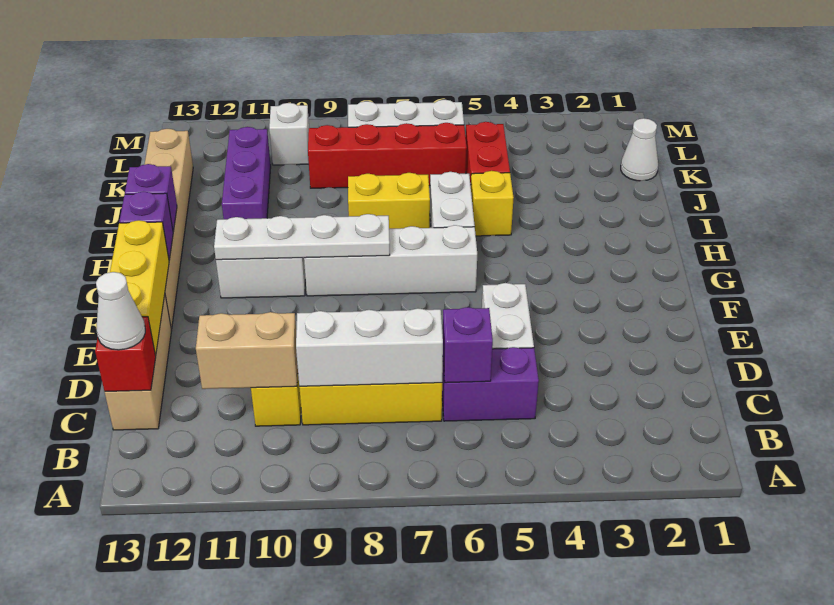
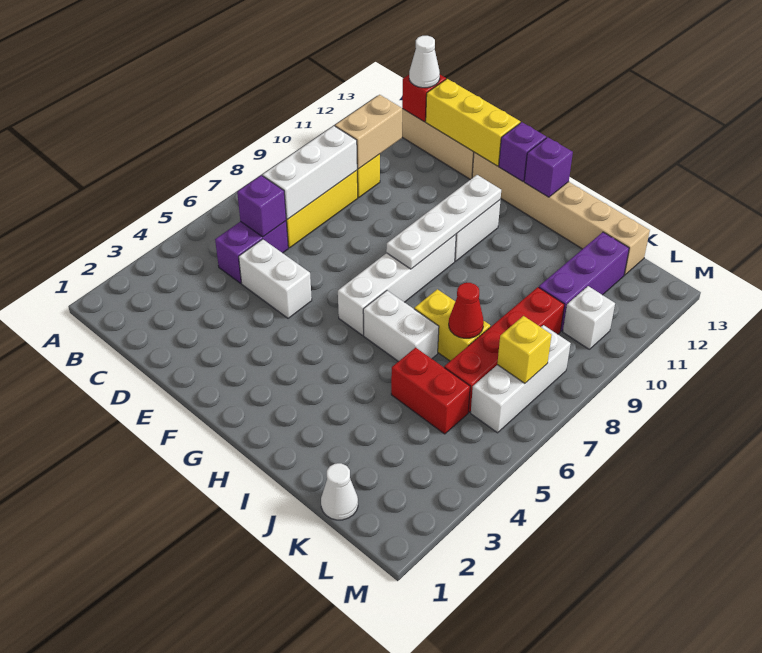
yellow brick I5 level 1 -> yellow brick L7 level 2
yellow brick I7:I8 level 1 -> yellow brick I7:J7 level 1
purple brick I11:K11 level 1 -> purple brick K10:K12 level 1
none -> red cone J7 level 2

